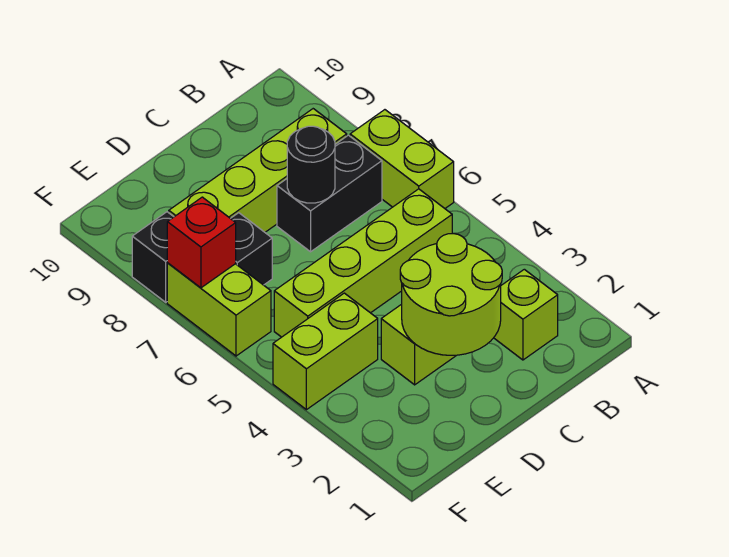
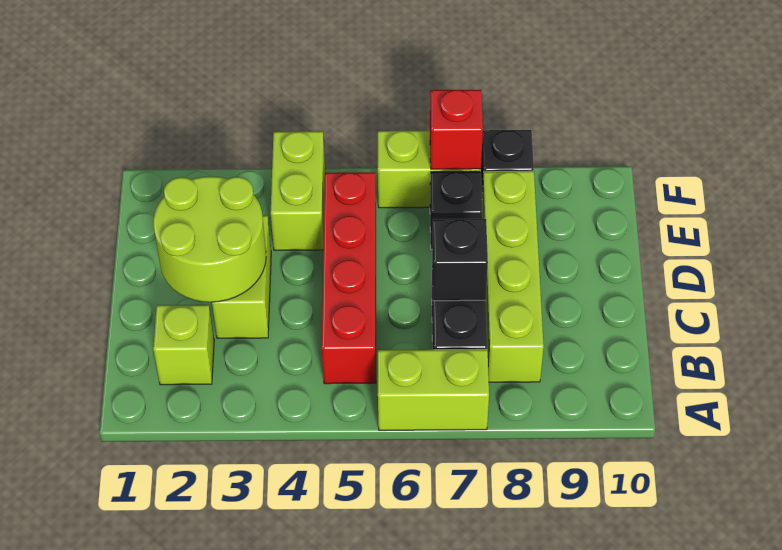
lime brick B5:E5 level 1 -> red brick B5:E5 level 1
black round brick C7 level 2 -> black brick C7 level 2

